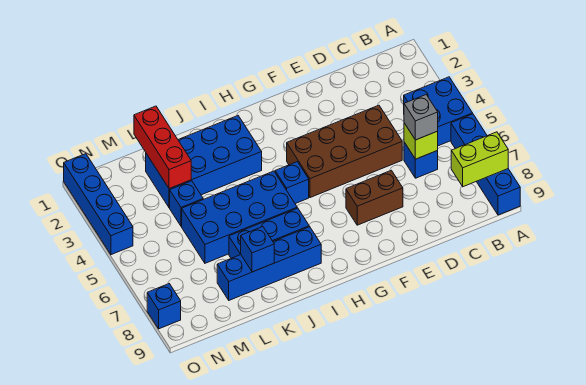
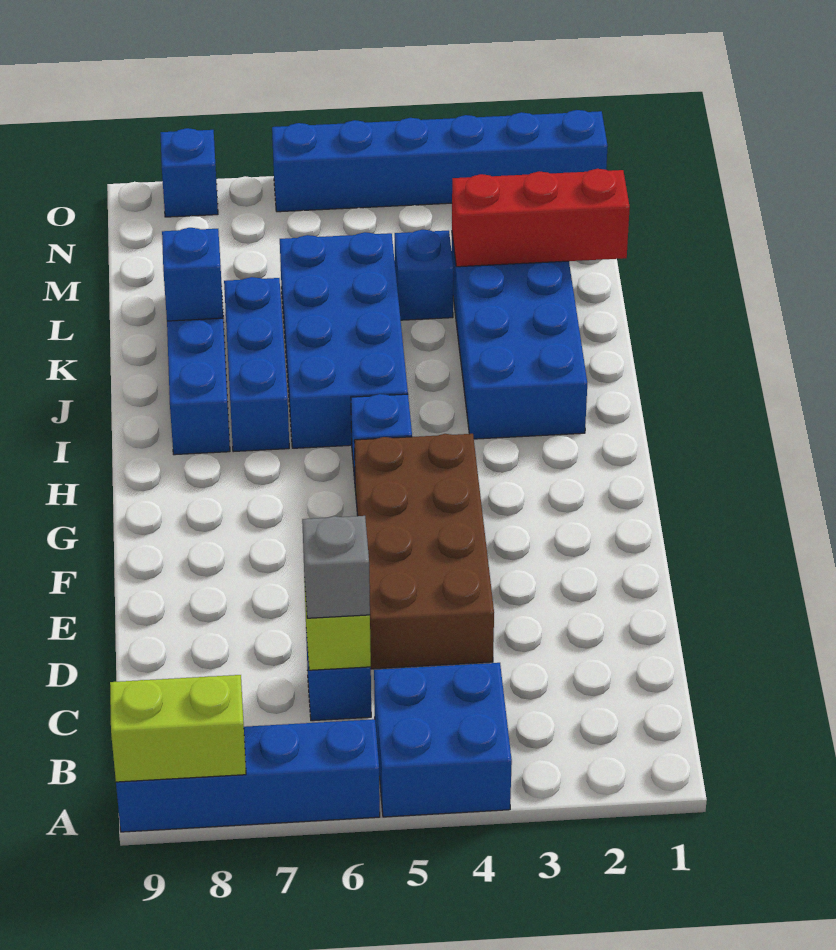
lime brick A8:B8 level 2 -> lime brick A8:A9 level 2
brown brick E7:F7 level 1 -> none
blue brick O1:O4 level 1 -> blue brick O1:O6 level 1

